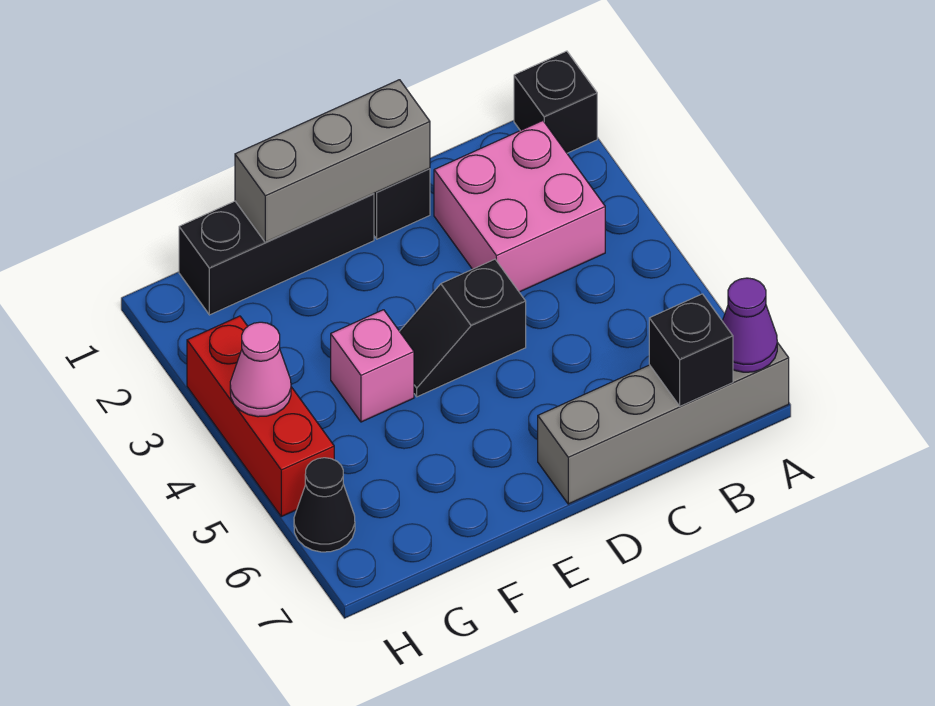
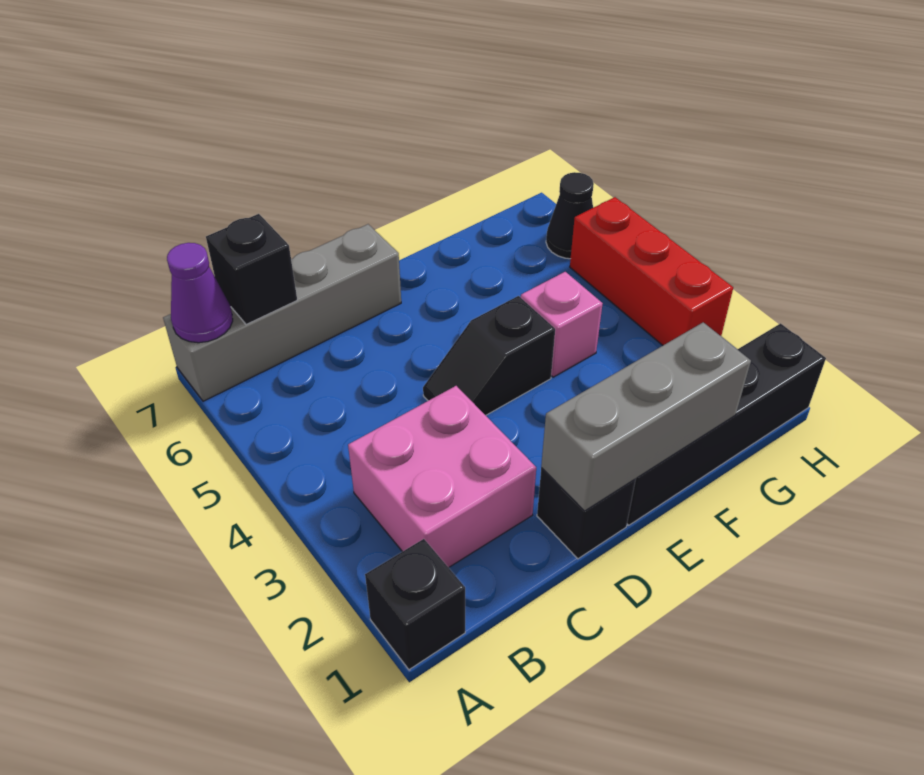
black slope D4:E4 level 1 top D -> black slope D4:E4 level 1 top E
black brick E1:G1 level 1 -> black brick E1:H1 level 1
pink cone H4 level 2 -> none

